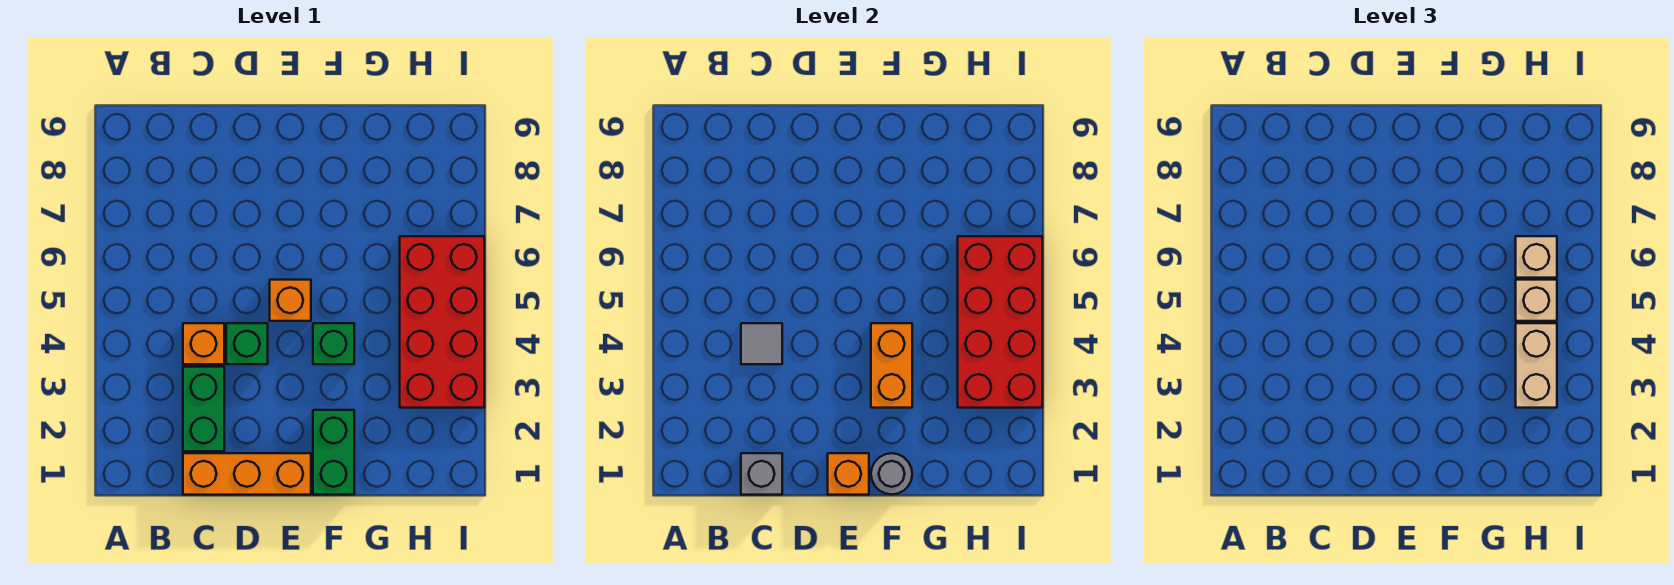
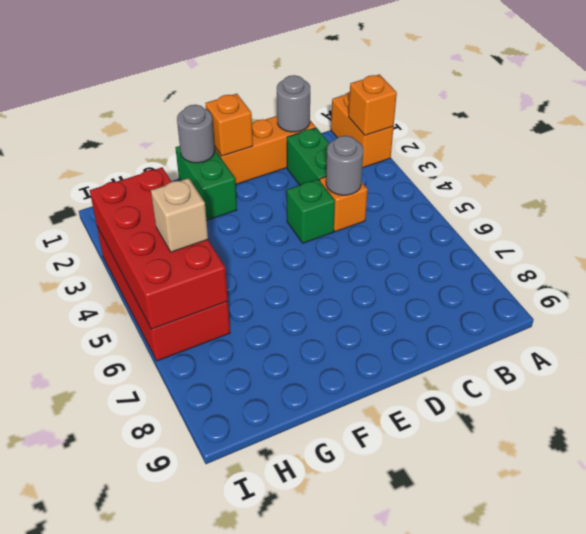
grey brick C1 level 2 -> grey round brick C1 level 2
grey tile C4 level 2 -> grey round brick C4 level 2
orange brick E5 level 1 -> orange brick A2 level 2
orange brick F3:F4 level 2 -> orange brick A1:A2 level 1
green brick F4 level 1 -> none
tan brick H3:H4 level 3 -> none
tan brick H6 level 3 -> none

